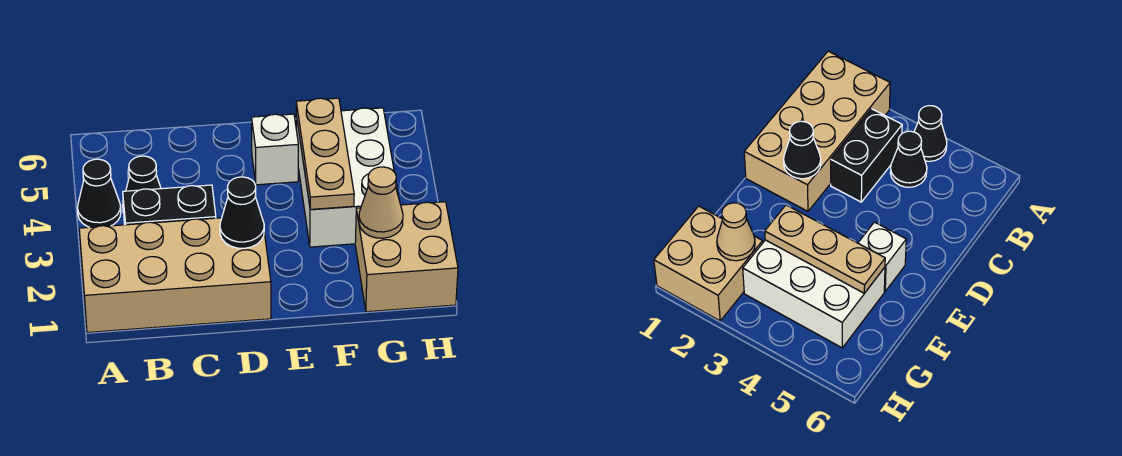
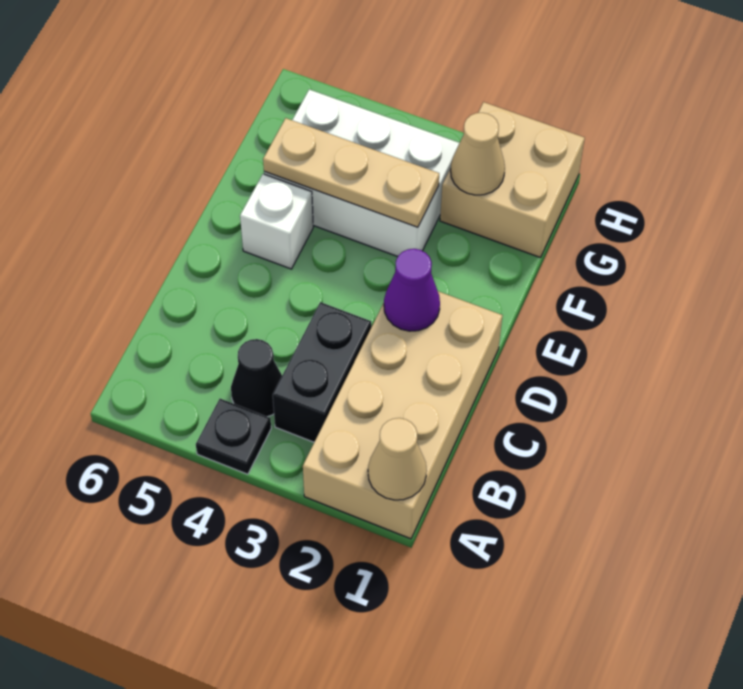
none -> tan cone A1 level 2
black cone A4 level 1 -> black plate A4 level 1
black cone D2 level 2 -> purple cone D2 level 2

